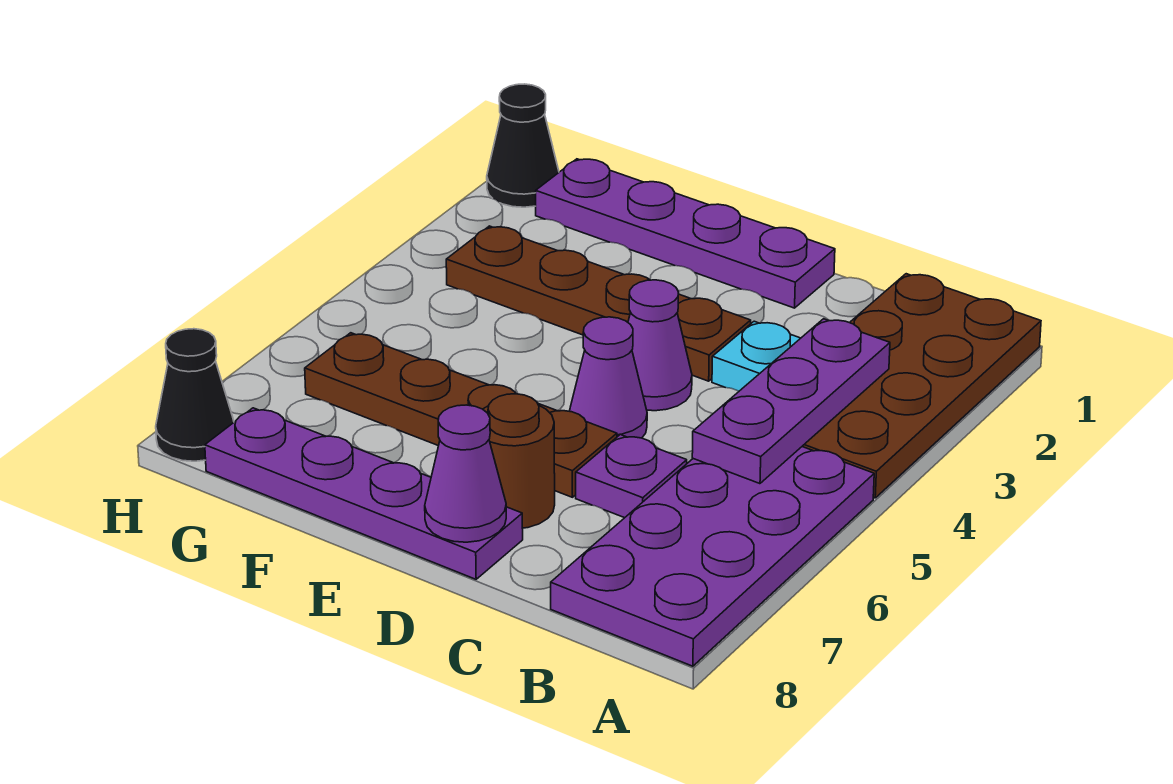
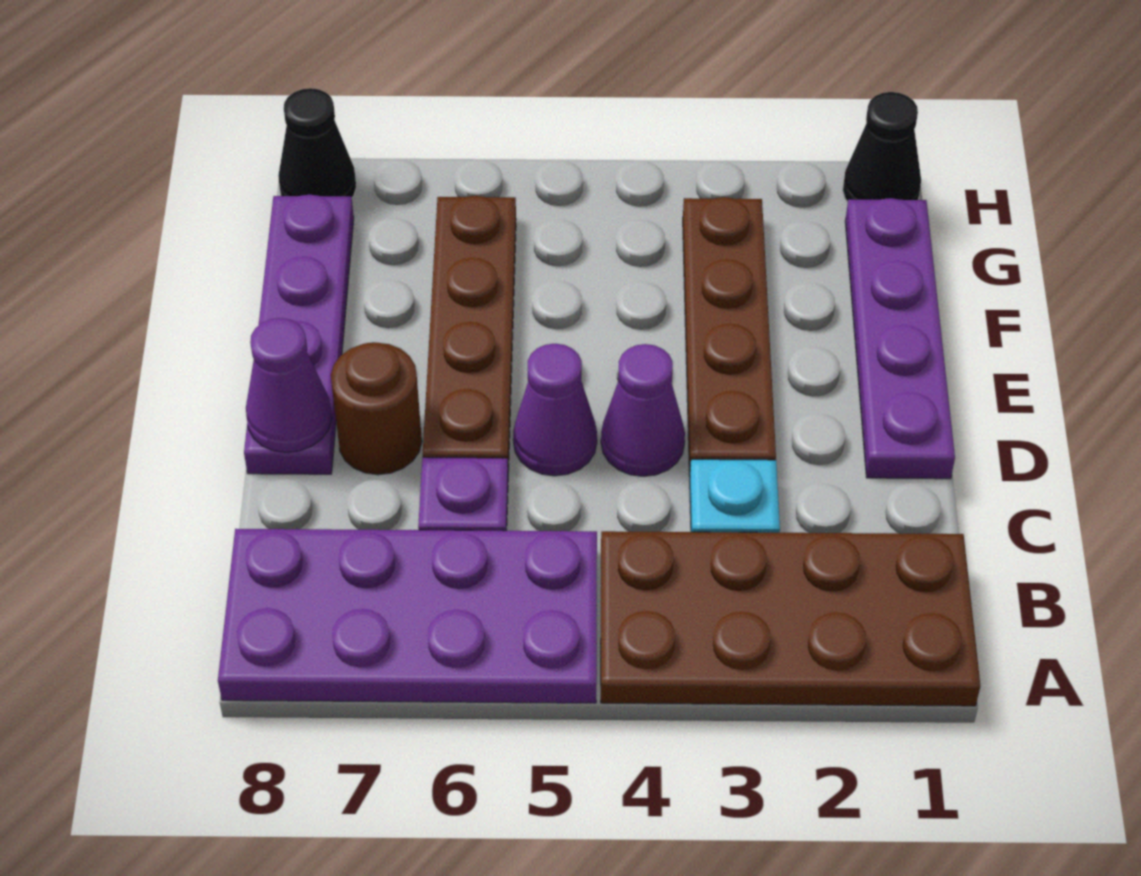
purple plate B3:B5 level 2 -> none

